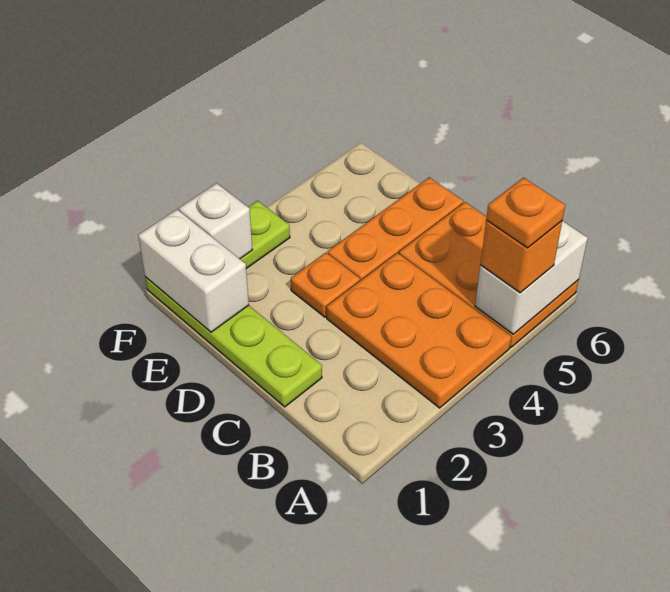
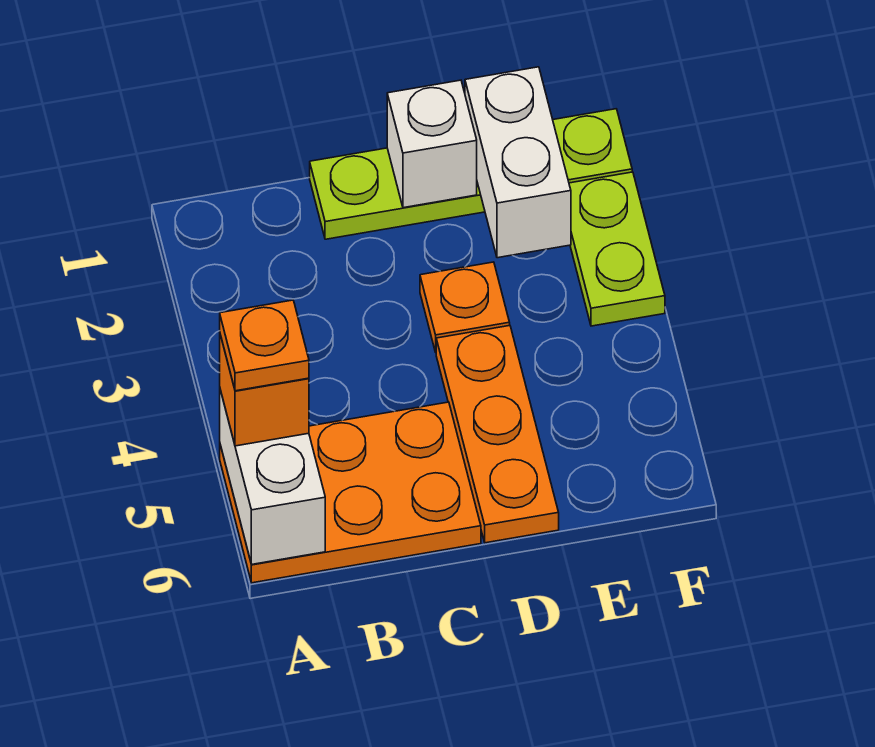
orange plate A3:C4 level 1 -> none
white brick E1:F1 level 2 -> white brick E1:E2 level 2
white brick F2 level 2 -> white brick D1 level 2

